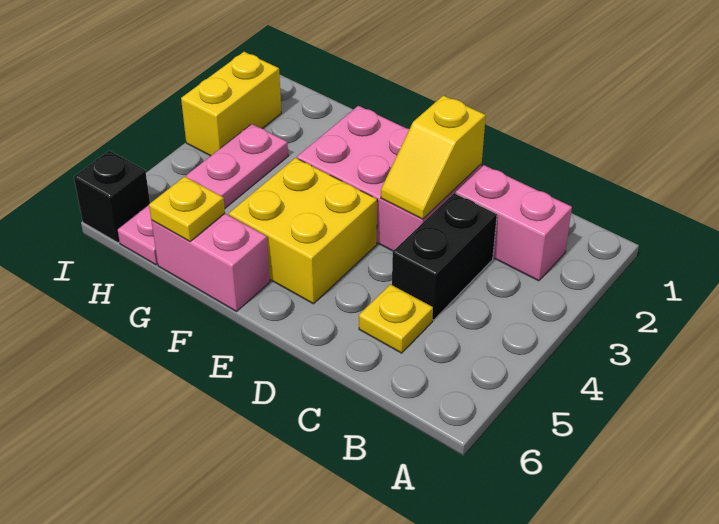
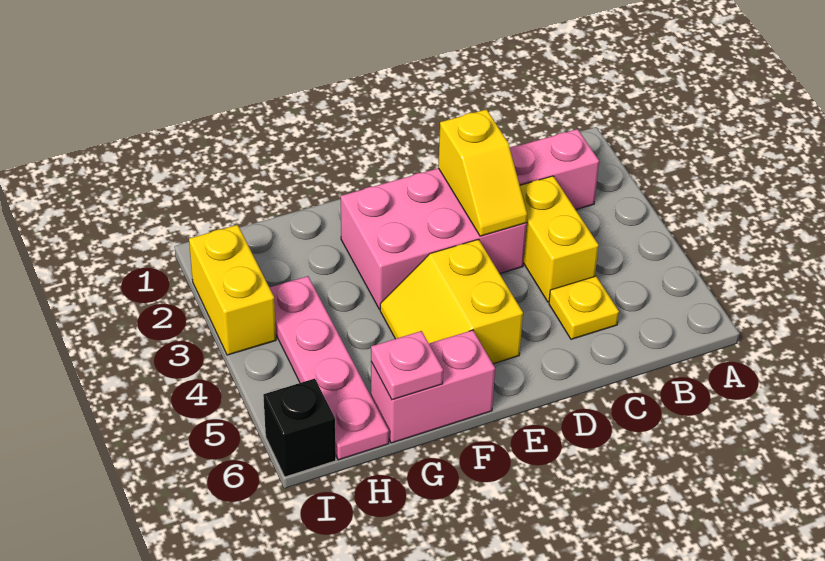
black brick C3:C4 level 1 -> yellow brick C3:C4 level 1
yellow brick E4:F5 level 1 -> yellow slope E4:F5 level 1 top E
yellow plate G6 level 2 -> pink plate G6 level 2

